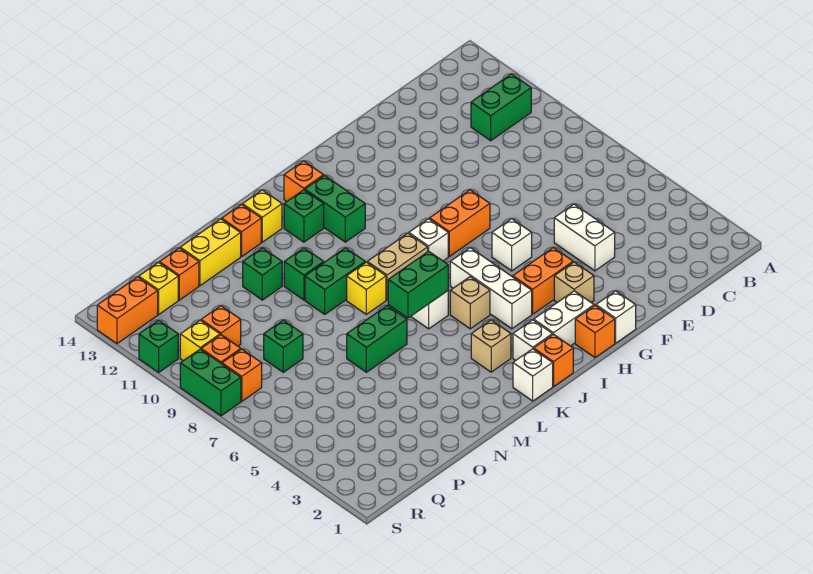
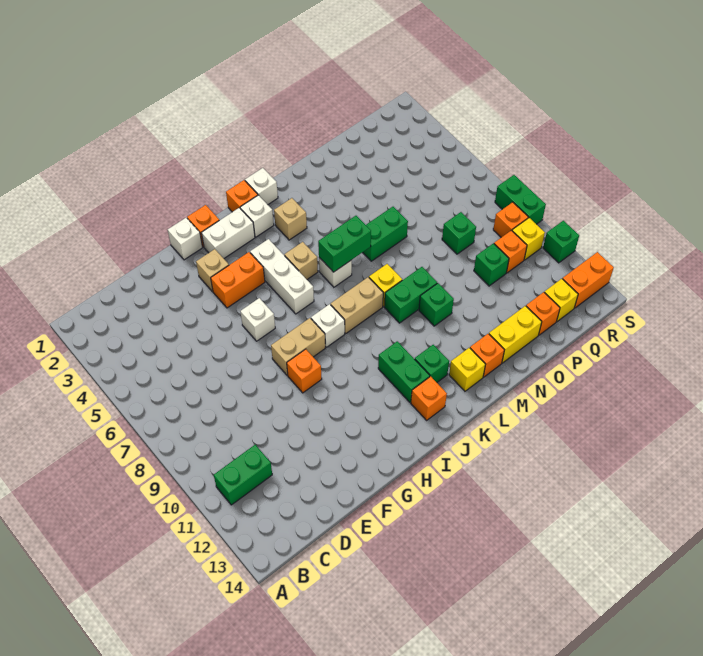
white brick E4:E5 level 1 -> none
orange brick G8:H8 level 1 -> tan brick G8:H8 level 1
green brick N11 level 1 -> green brick P10 level 1
orange brick R8 level 1 -> orange brick G9 level 1

